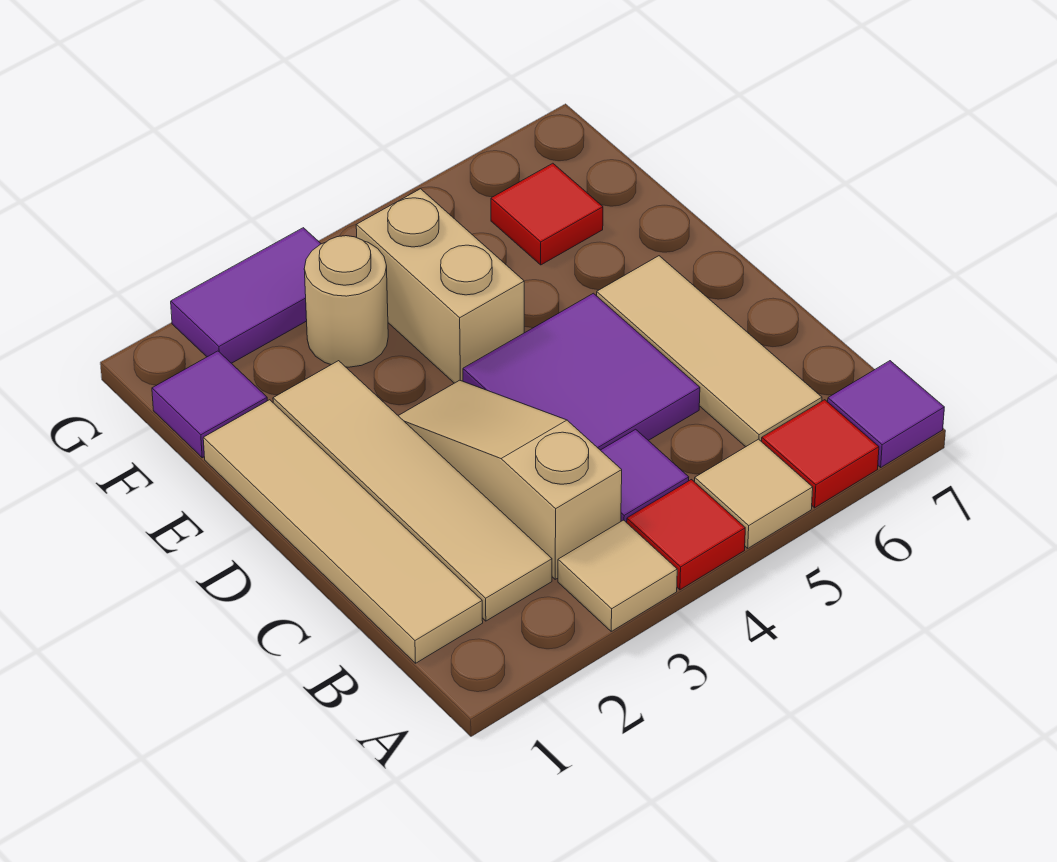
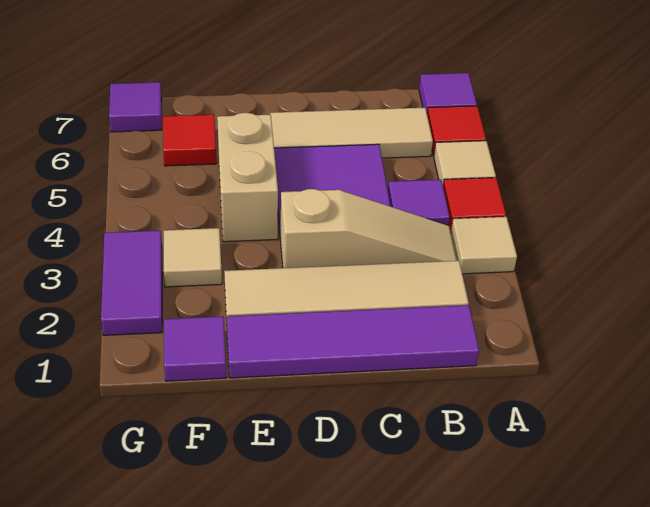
tan tile B1:E1 level 1 -> purple tile B1:E1 level 1
tan slope B3:D3 level 1 top B -> tan slope B3:D3 level 1 top D
tan brick E4:F4 level 1 -> tan brick E4:E5 level 1
tan round brick F3 level 1 -> tan tile F3 level 1
none -> purple tile G7 level 1

